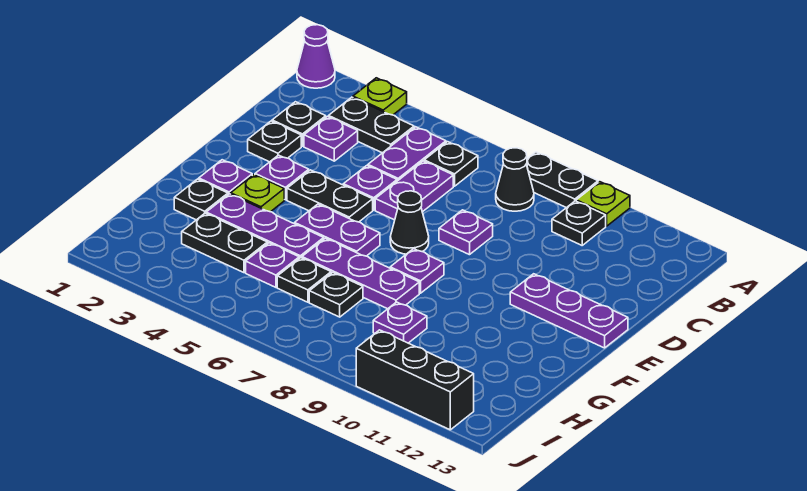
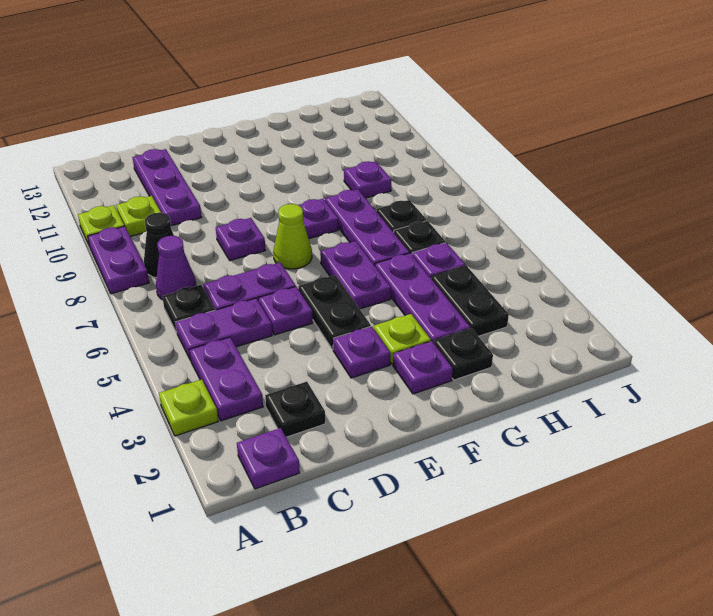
purple cone A1 level 1 -> purple cone B7 level 1
black plate A8:A9 level 1 -> purple plate A8:A9 level 1
black plate B3:B4 level 1 -> purple plate B3:B4 level 1
black plate B10 level 1 -> lime plate B10 level 1
purple plate C3 level 1 -> purple plate B1 level 1
black plate D2 level 1 -> none
black cone E7 level 1 -> lime cone E7 level 1
purple plate E11:E13 level 1 -> purple plate C10:C12 level 1
black brick J10:J12 level 1 -> none

